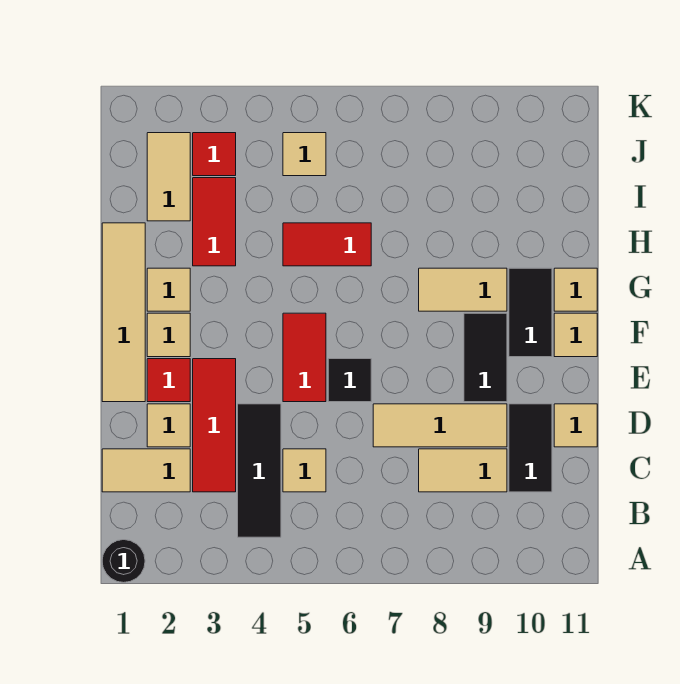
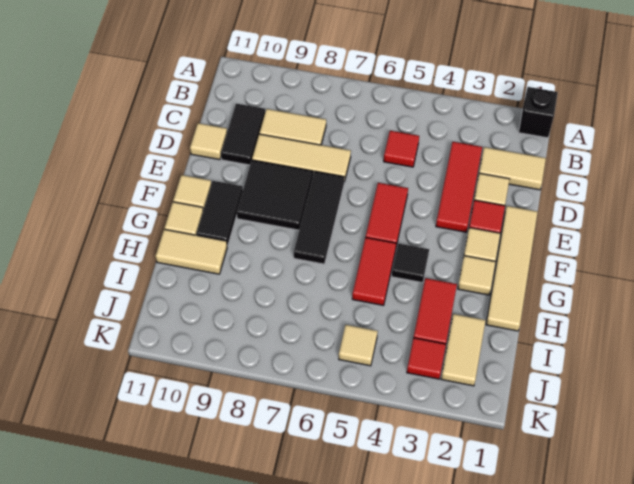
black round brick A1 level 1 -> black brick A1 level 1
black tile B4:D4 level 1 -> black tile E7:G7 level 1
tan tile C5 level 1 -> red tile C5 level 1
black tile E6 level 1 -> black tile G4 level 1
black tile E9:F9 level 1 -> black tile E8:F9 level 1
tan tile G8:G9 level 1 -> tan tile H10:H11 level 1
red tile H5:H6 level 1 -> red tile G5:H5 level 1

